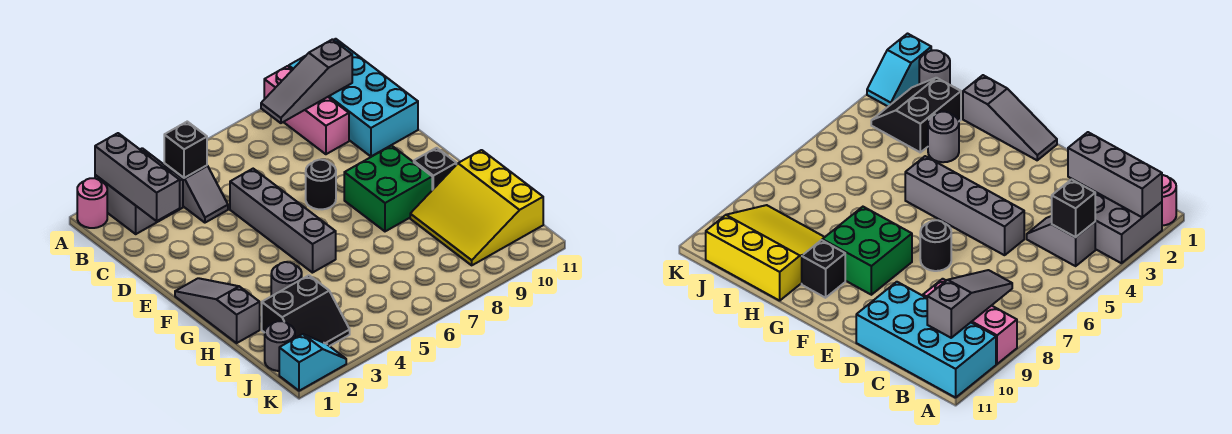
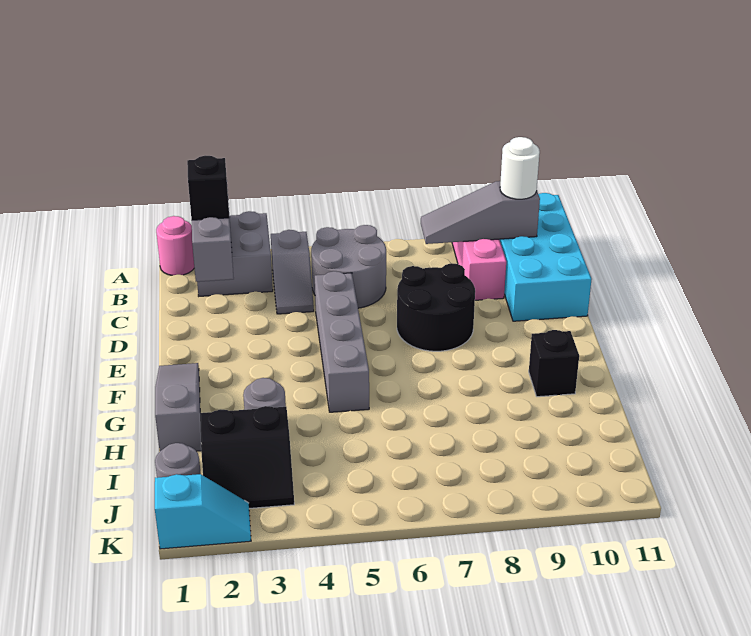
black brick B4 level 2 -> black brick B2 level 3
none -> grey round brick B5:C6 level 1
none -> white round brick B10 level 3
black round brick E7 level 1 -> black round brick D7:E8 level 1
green brick F8:G9 level 1 -> none
yellow slope H9:J11 level 1 top 11 -> none

